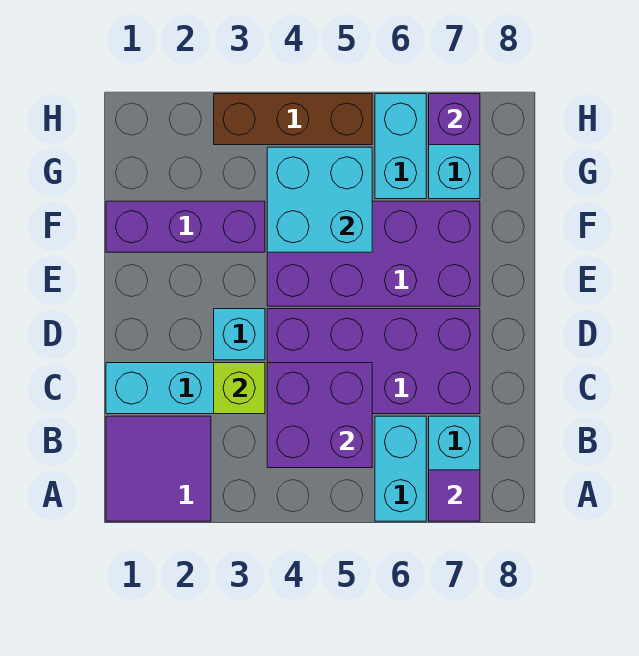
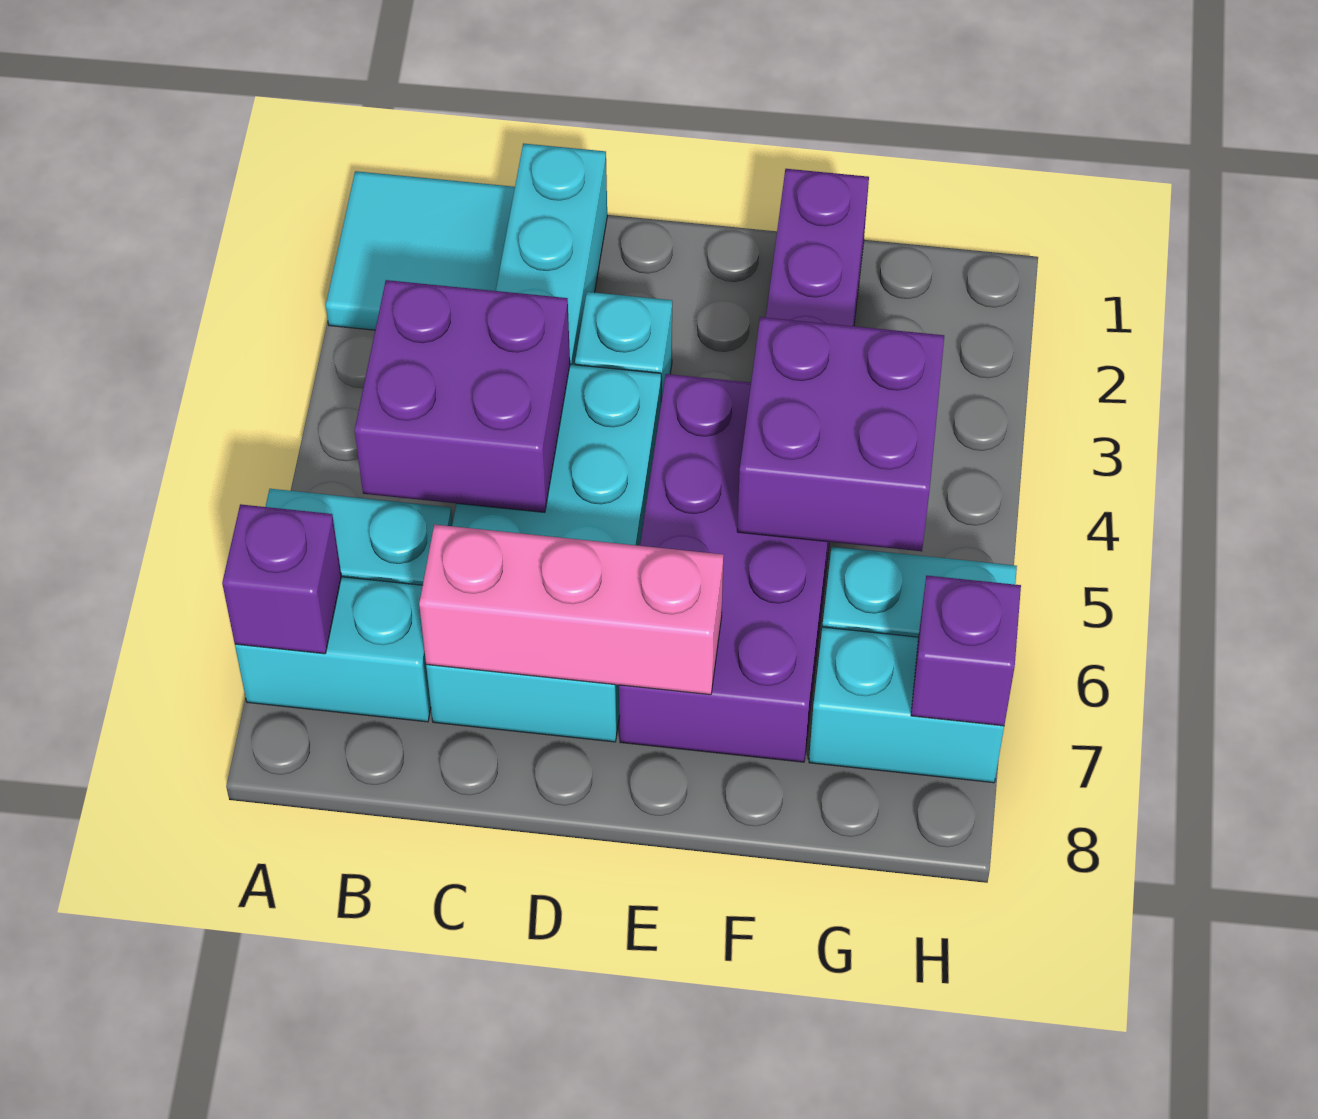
purple tile A1:B2 level 1 -> cyan tile A1:B2 level 1
purple tile A7 level 2 -> purple brick A7 level 2
lime brick C3 level 2 -> none
purple brick C4:D7 level 1 -> cyan brick C4:D7 level 1
none -> pink brick C7:E7 level 2
cyan brick F4:G5 level 2 -> purple brick F4:G5 level 2
brown brick H3:H5 level 1 -> none

